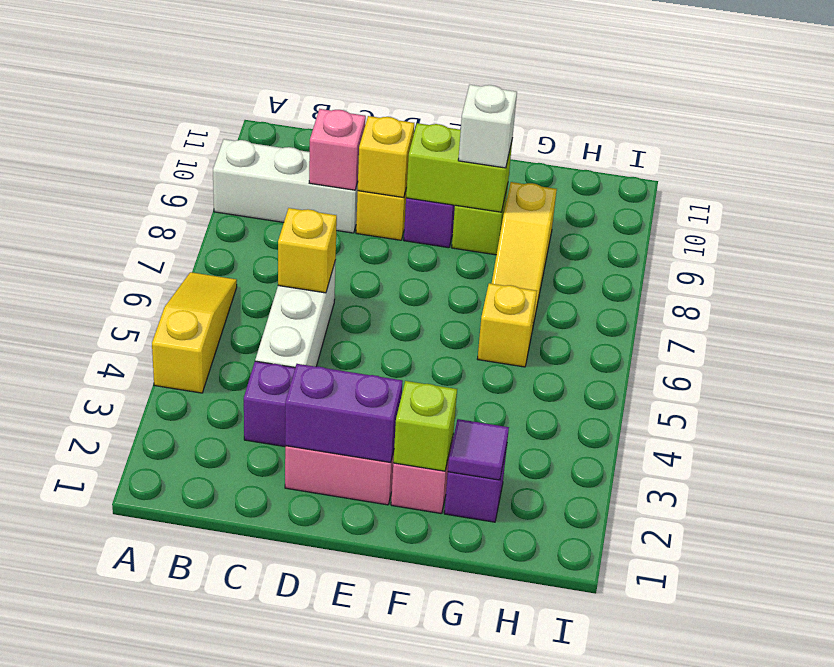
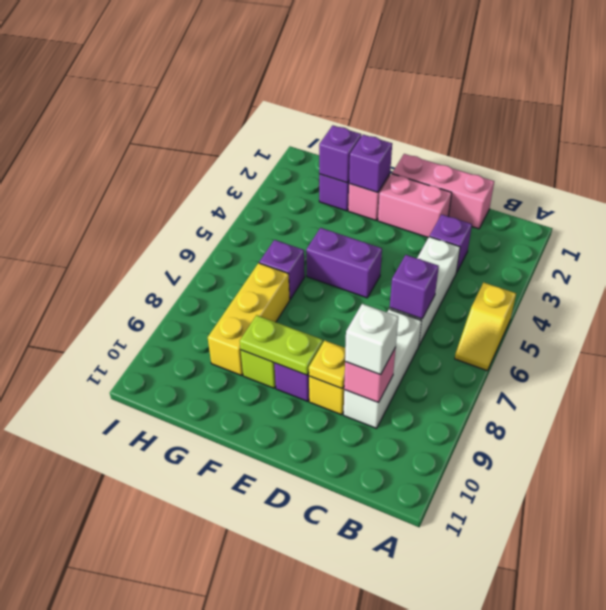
yellow slope A4:A6 level 1 top 4 -> yellow slope A5:A6 level 1 top 5
white brick A9:C9 level 1 -> white brick C7:C9 level 1
none -> pink brick C1:E1 level 1
yellow brick C6 level 2 -> purple brick C6 level 2
purple brick D2:E2 level 2 -> purple brick E5:F5 level 1
yellow brick D9 level 2 -> yellow plate D9 level 2
lime brick E9:F9 level 2 -> lime plate E9:F9 level 2
lime brick F2 level 2 -> purple brick F2 level 2
white brick F9 level 3 -> white brick C9 level 3
purple tile G2 level 2 -> purple brick G2 level 2
yellow brick G6 level 1 -> purple brick G6 level 1
yellow slope G7:G9 level 1 top 9 -> yellow brick G7:G9 level 1

